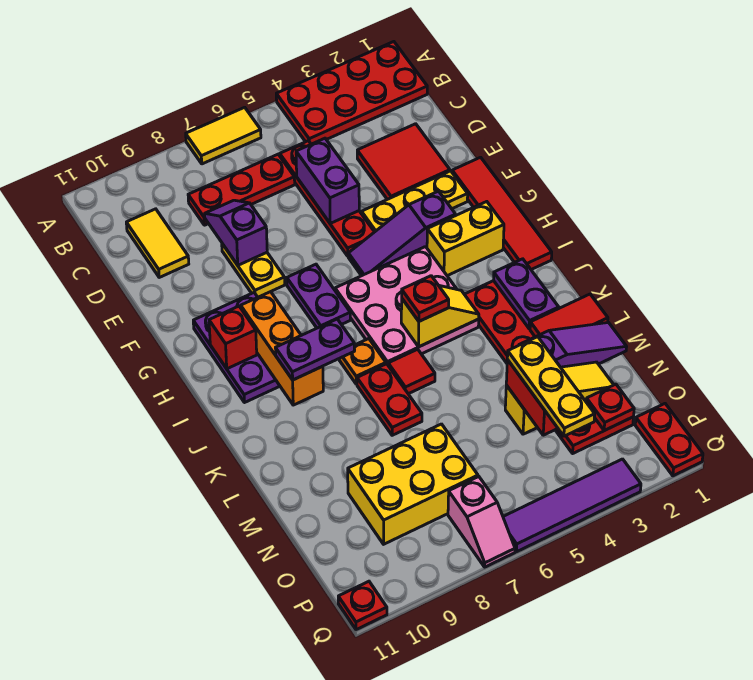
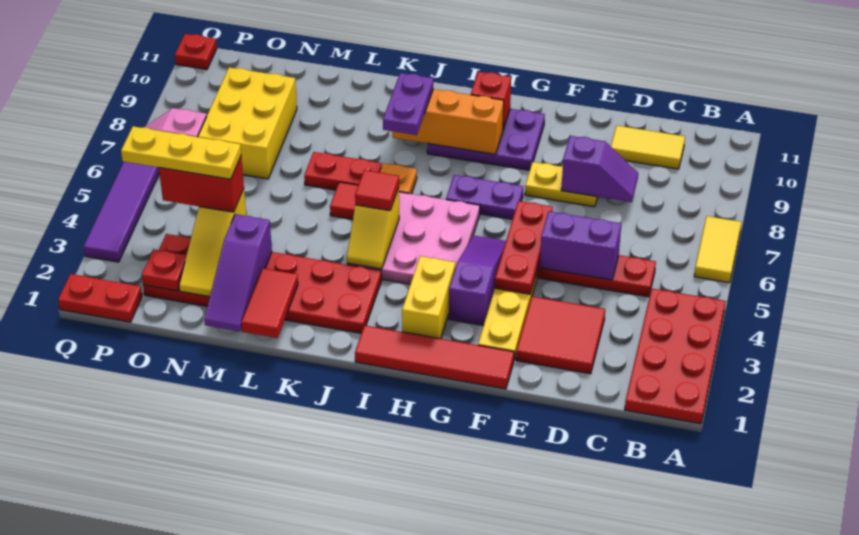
red plate C6:C8 level 1 -> red plate F4:F6 level 2
purple plate J2:K2 level 2 -> none
red plate J5 level 3 -> red tile J5 level 3

